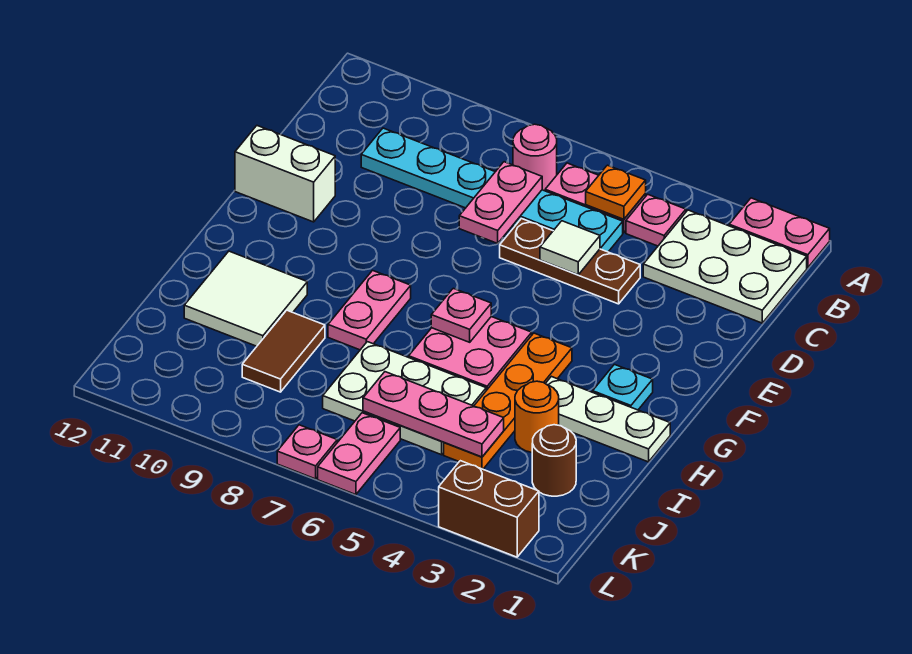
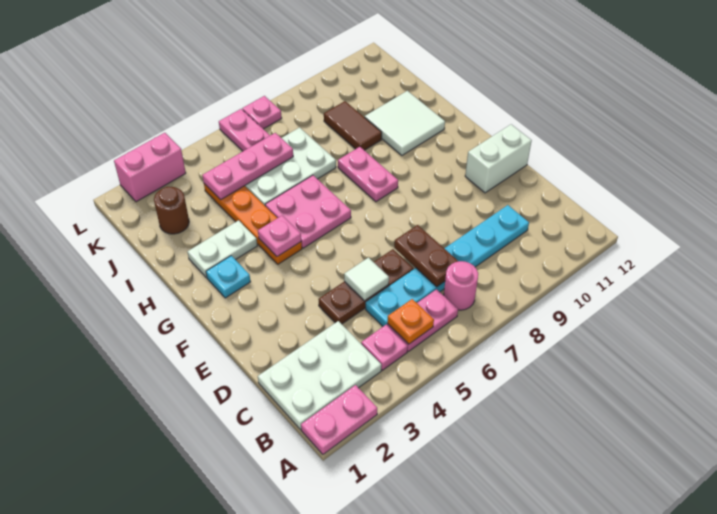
pink plate C7:D7 level 2 -> brown plate C7:D7 level 2
pink plate G6 level 2 -> pink plate G4 level 2
white plate H1:H3 level 1 -> white plate H2:H3 level 1
orange round brick I3 level 1 -> none
brown brick L2:L3 level 1 -> pink brick L2:L3 level 1

